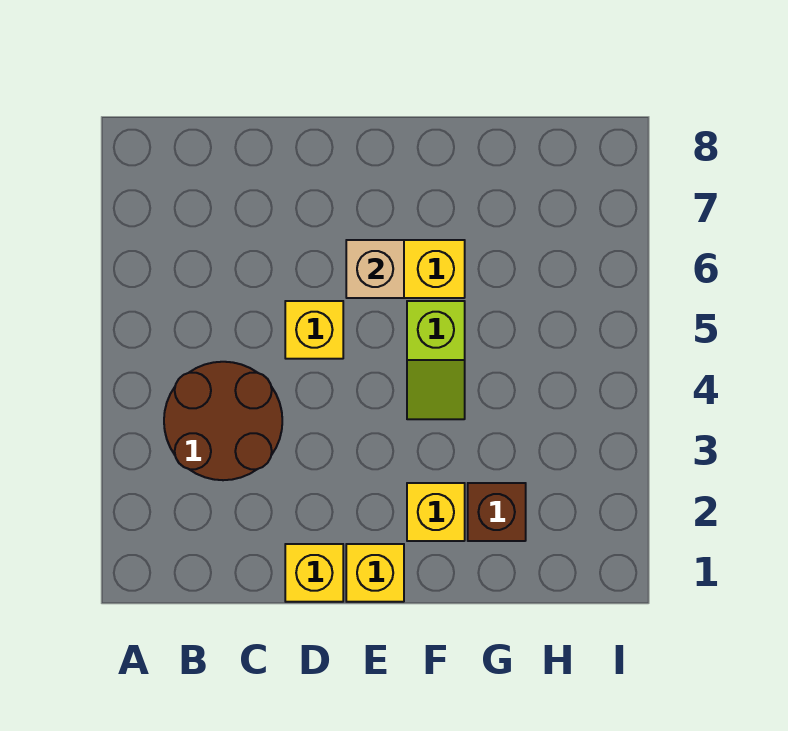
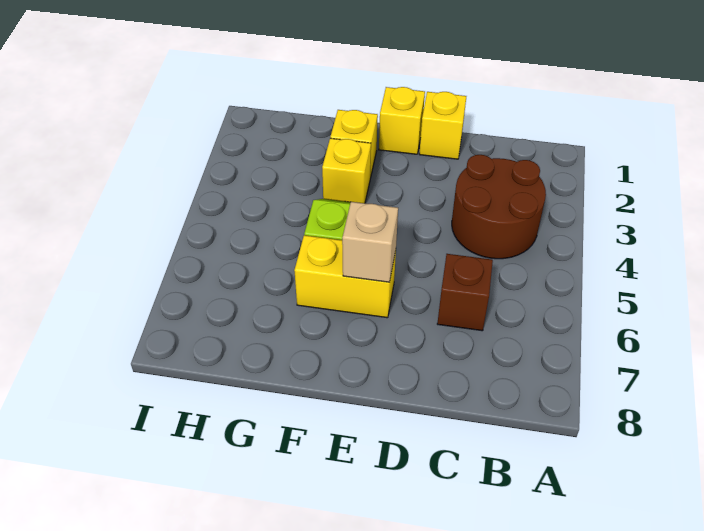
yellow brick D5 level 1 -> yellow brick F3 level 1
brown brick G2 level 1 -> brown brick C6 level 1

